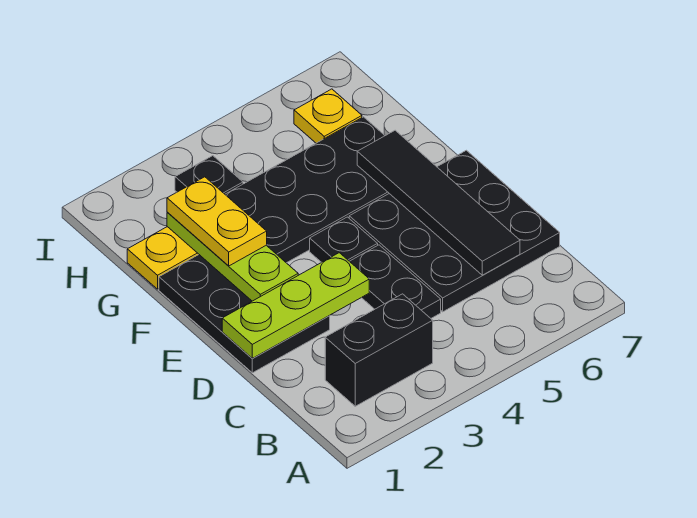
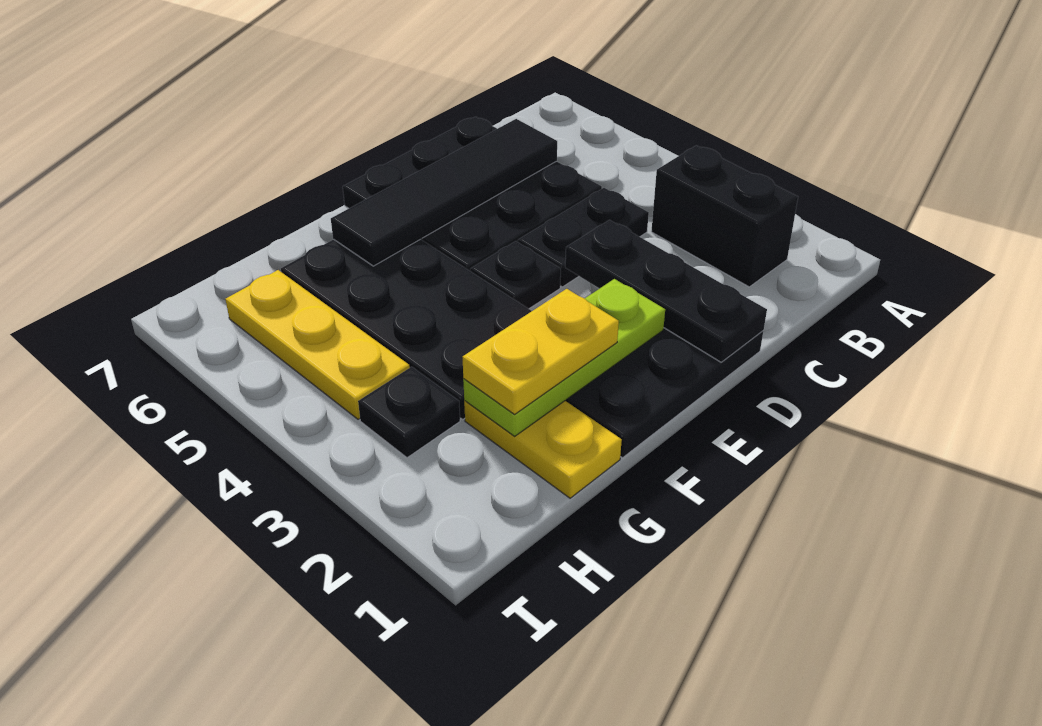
lime plate D1:D3 level 2 -> black plate D1:D3 level 2
yellow plate H6 level 1 -> yellow plate H4:H6 level 1

